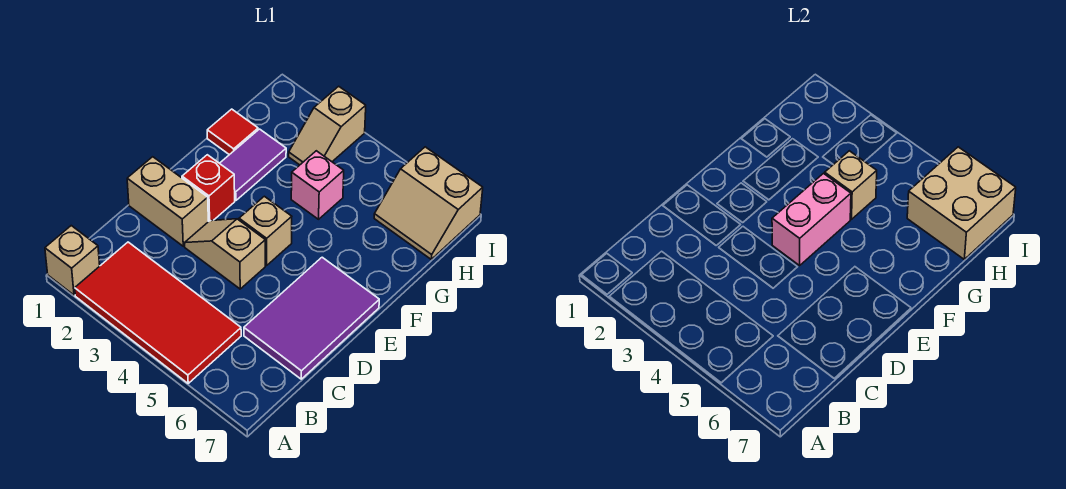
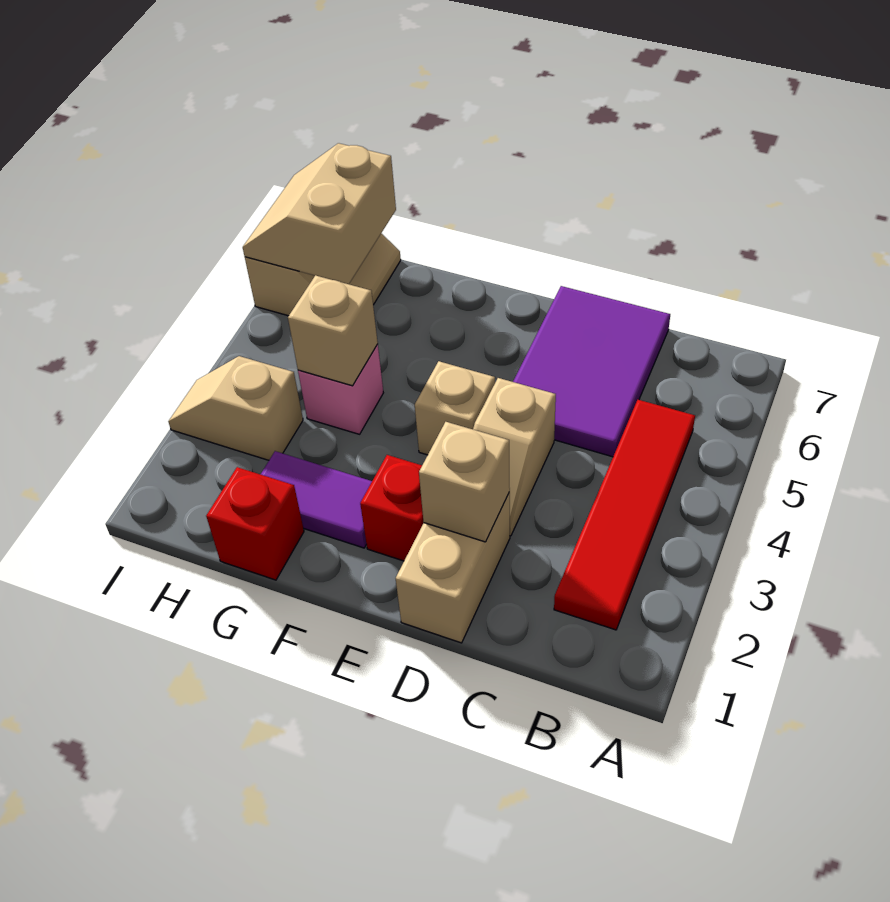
tan brick A1 level 1 -> tan brick D2 level 2
red tile A2:B5 level 1 -> red tile B2:B5 level 1
purple tile C6:E7 level 1 -> purple tile C5:D7 level 1
pink brick E4:F4 level 2 -> none
red tile G1 level 1 -> red brick G1 level 1
tan slope H3:I3 level 1 top I -> tan slope H3:I3 level 1 top H
tan brick H6:I7 level 2 -> tan slope H6:I7 level 2 top H

